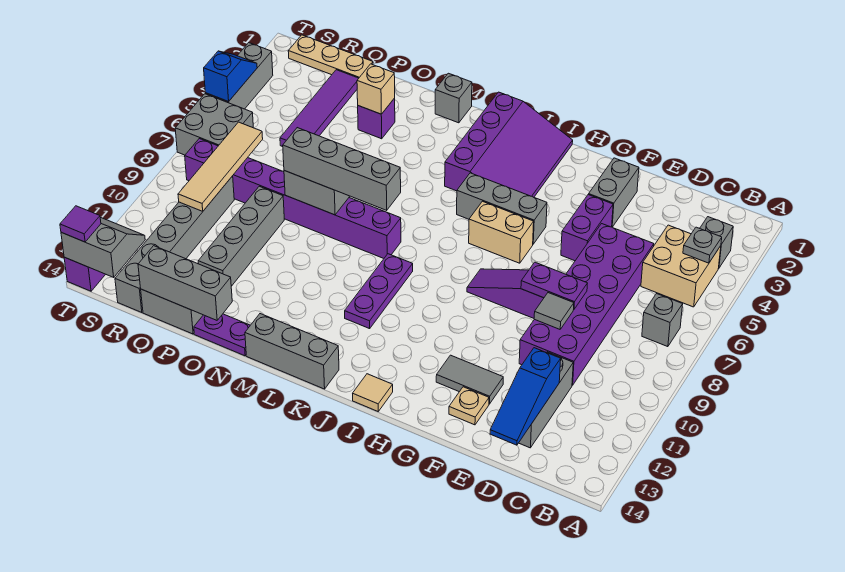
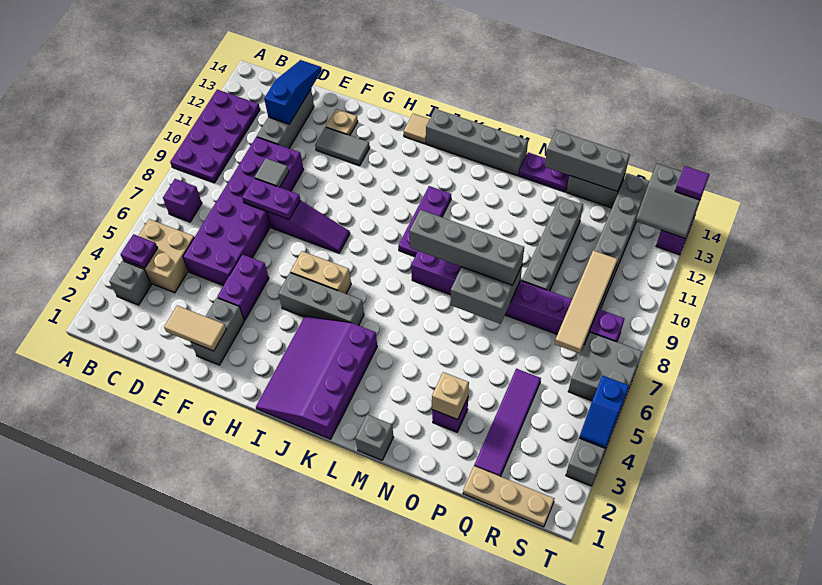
none -> purple plate A9:B12 level 1
grey plate B4 level 2 -> purple plate B4 level 2
grey brick B7 level 1 -> purple brick B7 level 1
none -> tan tile E2:F2 level 2
grey brick K14:M14 level 1 -> grey brick J14:M14 level 1

